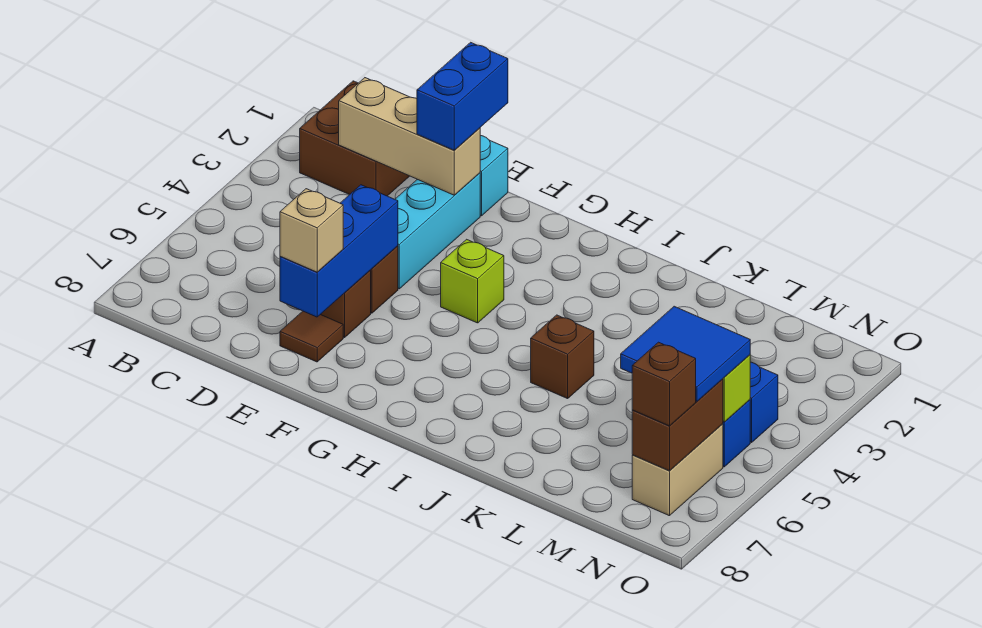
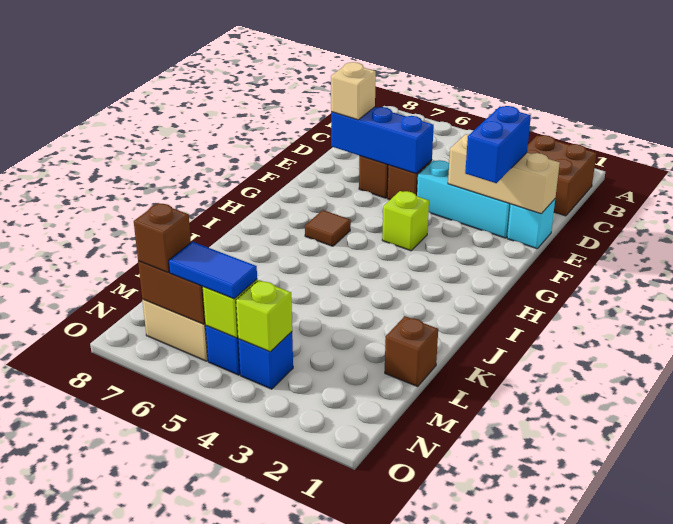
tan brick C2:E2 level 2 -> tan brick E1:E3 level 2
blue brick E1:E2 level 3 -> blue brick E2:F2 level 3
brown tile E7 level 1 -> brown tile H6 level 1
brown brick J5 level 1 -> brown brick L1 level 1
blue tile M5:N6 level 3 -> blue tile N5:N6 level 3
none -> lime brick N4 level 2

